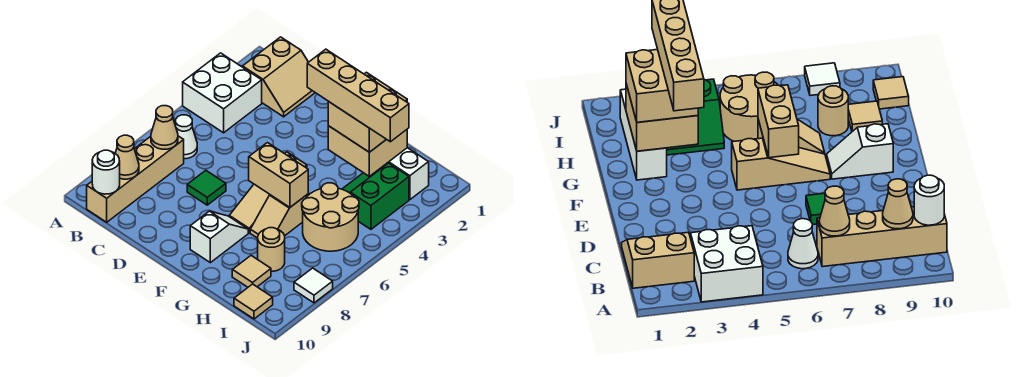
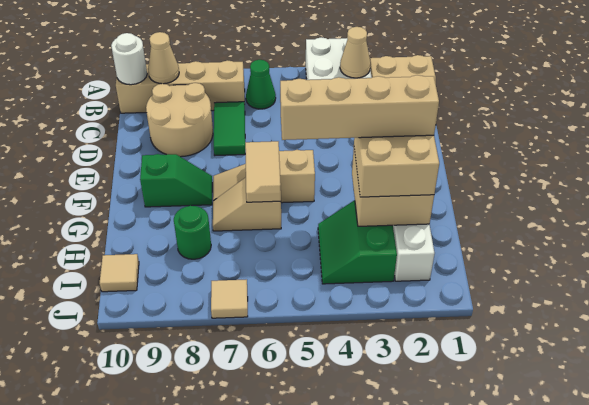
white cone B6 level 1 -> green cone B6 level 1
tan cone B7 level 2 -> tan cone B3 level 2
green tile D7 level 1 -> green tile C7:D7 level 1
tan brick F3:I3 level 4 -> tan brick G2:G5 level 4
tan brick F6:G6 level 2 -> tan tile F6:G6 level 2
white slope F8:F9 level 1 top 9 -> green slope F8:F9 level 1 top 9
green slope H3:I4 level 1 top I -> green slope H3:I4 level 1 top 3
tan round brick H5:I6 level 1 -> tan round brick C8:D9 level 1
tan round brick H8 level 1 -> green round brick H8 level 1
tan tile H9 level 1 -> tan tile J7 level 1
white tile J8 level 1 -> none

